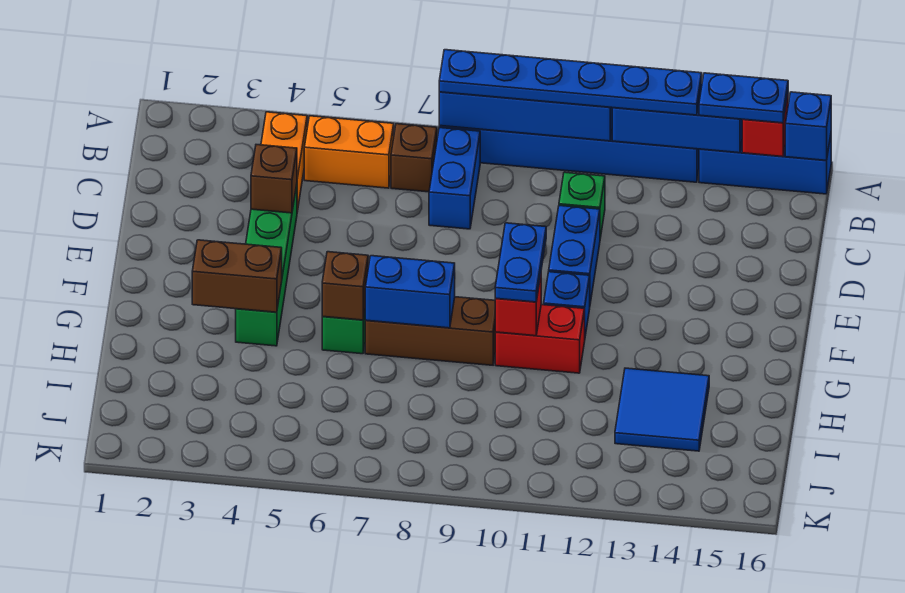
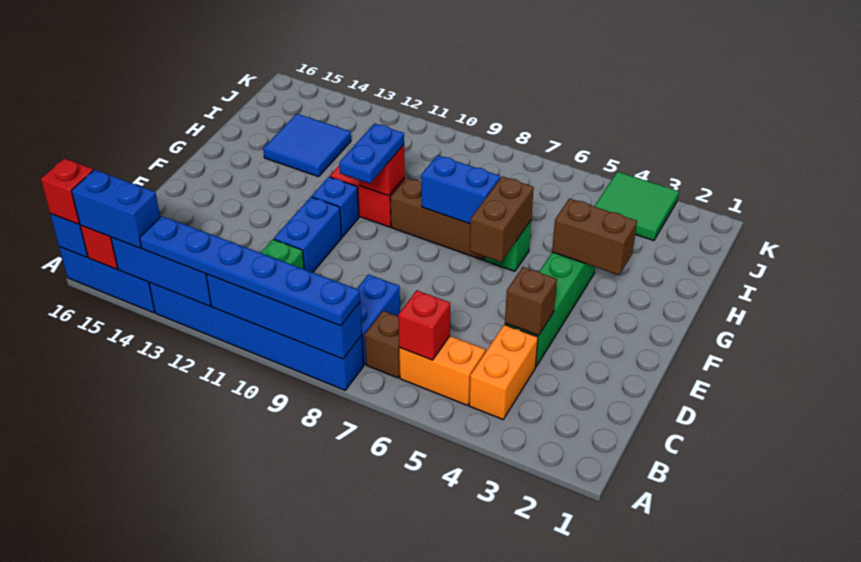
blue plate A14:A15 level 3 -> blue brick A14:A15 level 3
none -> red brick A16 level 3
none -> red brick B6 level 2
brown brick G6 level 2 -> brown brick F6:G6 level 2
none -> green tile J3:K4 level 1

